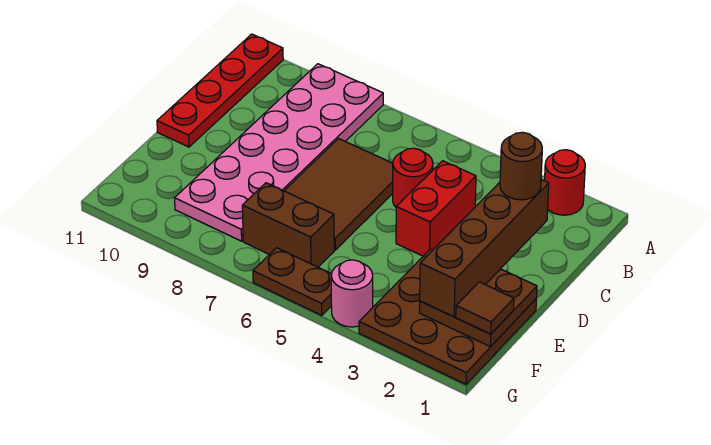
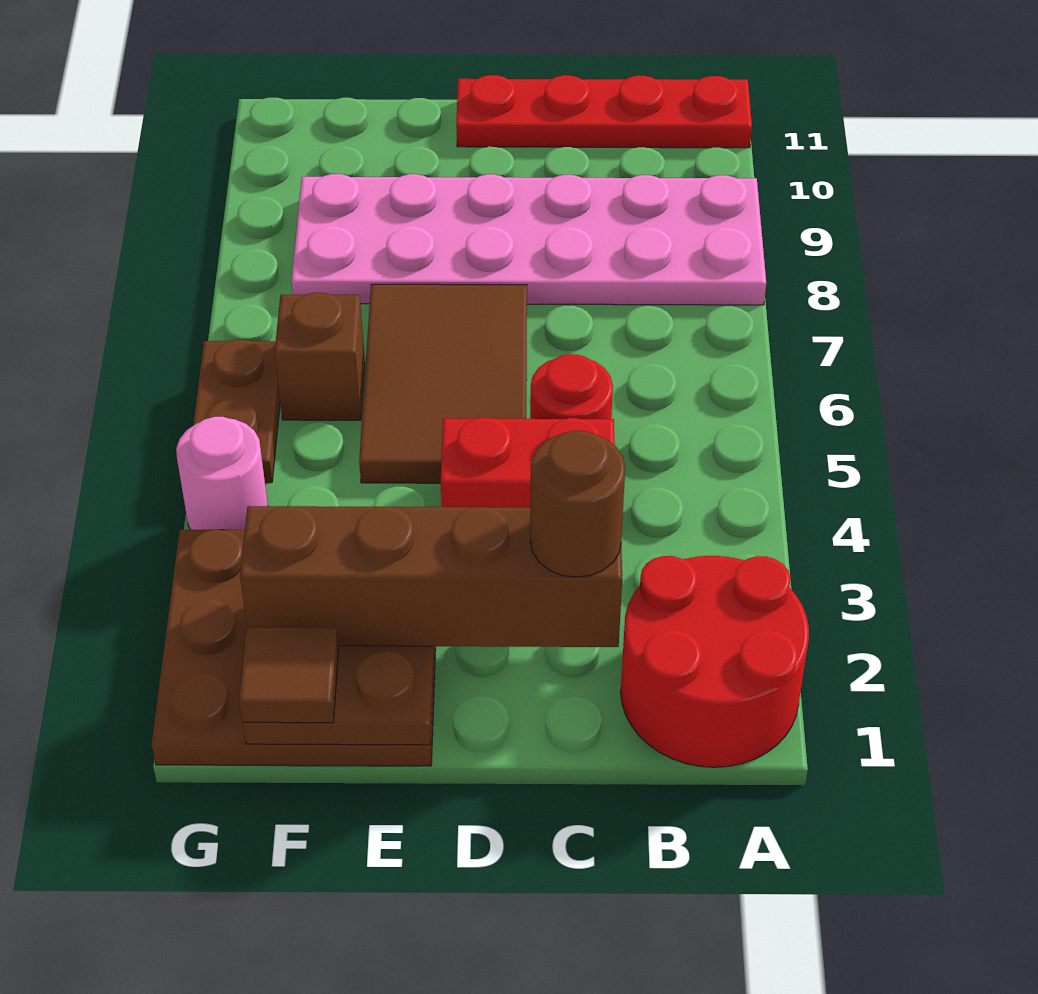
red round brick A2 level 1 -> red round brick A1:B2 level 1
brown tile C6:E7 level 1 -> brown tile D5:E7 level 1
brown brick F6:F7 level 1 -> brown brick F6 level 1

